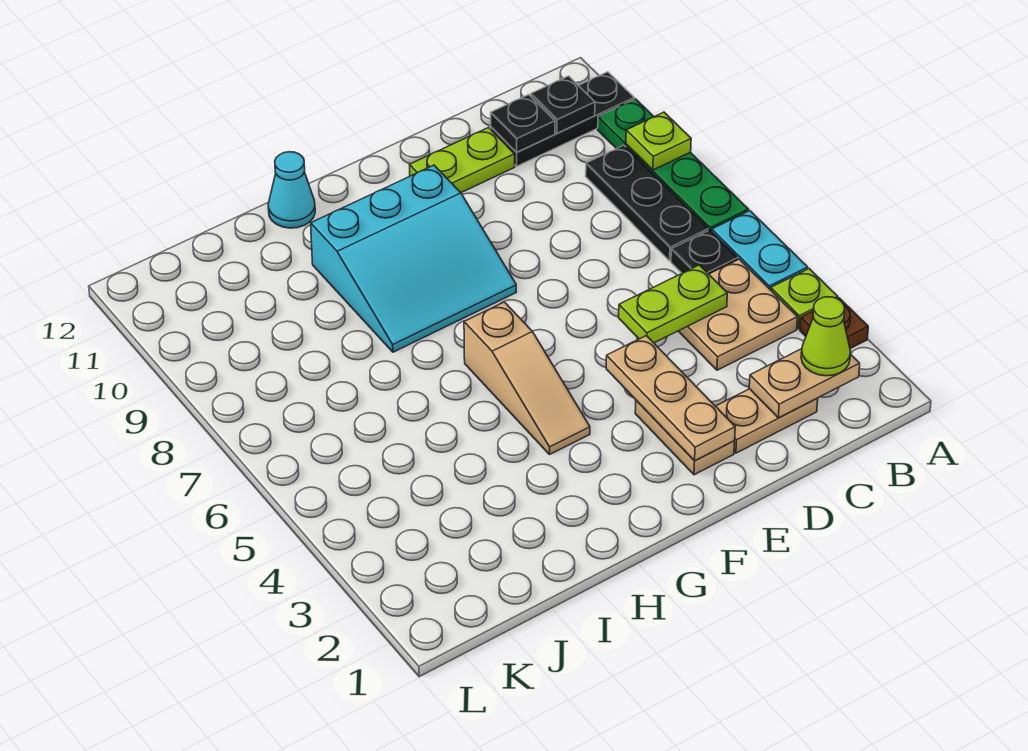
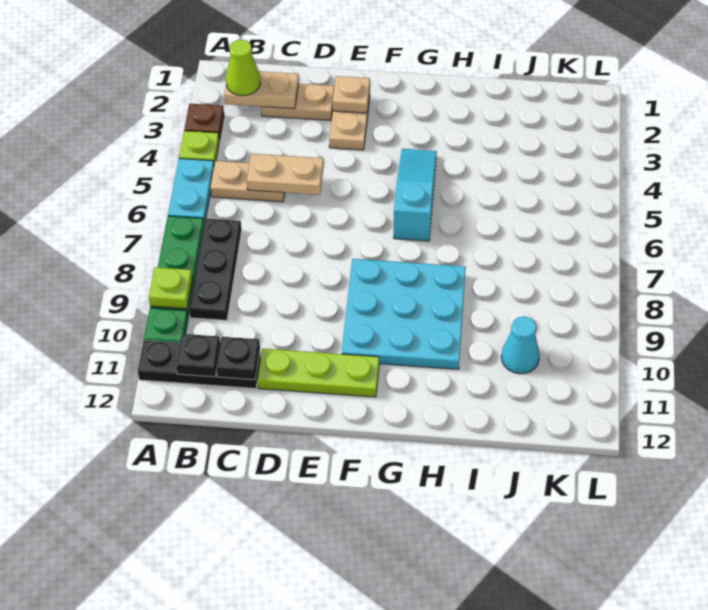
tan plate B4:C5 level 1 -> tan plate B5:C5 level 1
black plate B6 level 1 -> none
lime plate C5:D5 level 2 -> tan plate C5:D5 level 2
lime plate D11:E11 level 1 -> lime plate D11:F11 level 1
tan plate E2:E4 level 2 -> tan plate E2 level 2
cyan slope F8:H10 level 1 top 10 -> cyan plate F8:H10 level 1
tan slope G4:G6 level 1 top 6 -> cyan slope G4:G6 level 1 top 6
cyan cone H12 level 1 -> cyan cone J10 level 1

